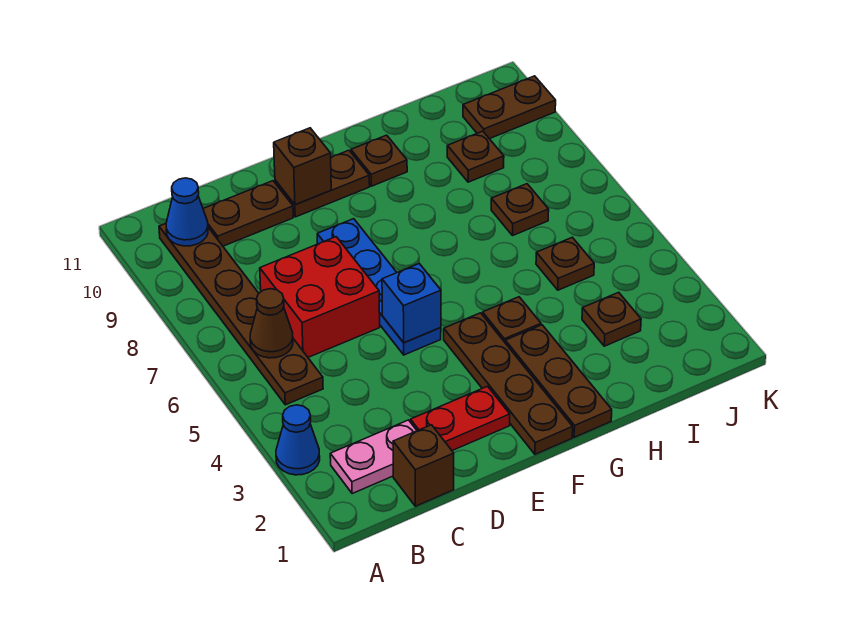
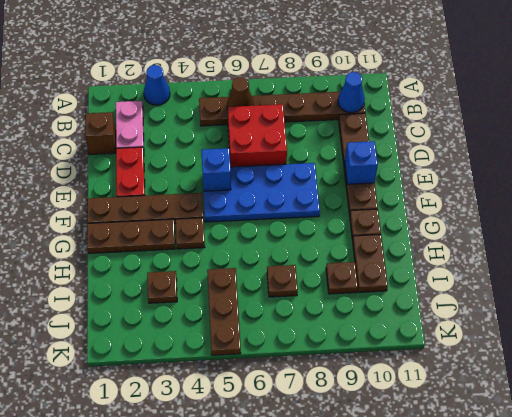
blue plate E5:E8 level 1 -> blue plate E5:F8 level 1
brown brick E10 level 2 -> blue brick E10 level 2
brown plate I5 level 1 -> brown plate I5:K5 level 1
brown plate J10:K10 level 1 -> brown plate H10:I10 level 1

